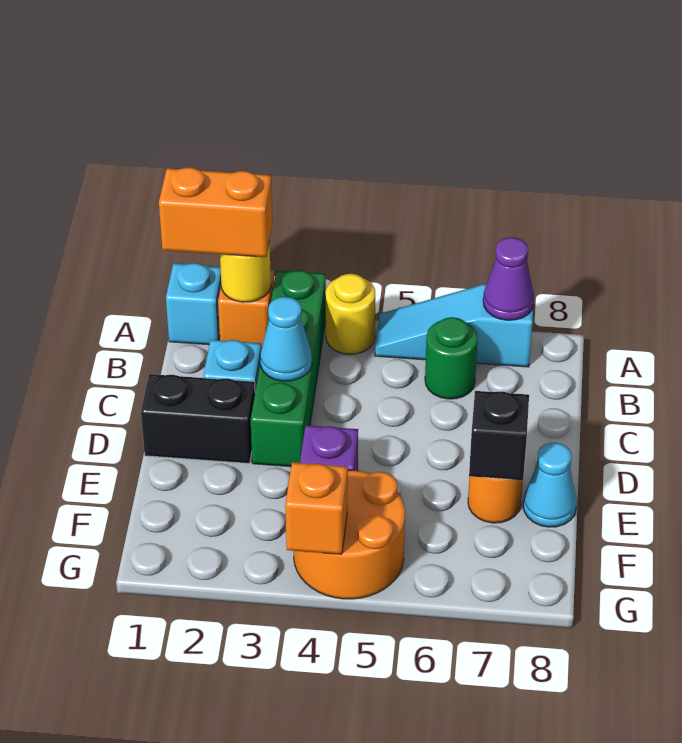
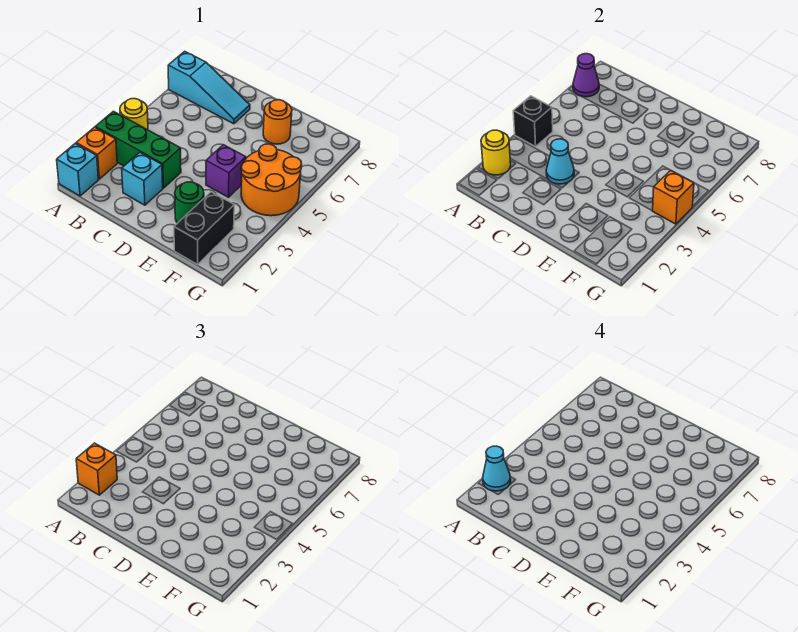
orange brick A1:A2 level 3 -> orange brick A2 level 3
green brick A3:D3 level 1 -> green brick A3:C3 level 1
cyan slope A5:A7 level 1 top 7 -> cyan slope A7:C7 level 1 top A
green round brick B6 level 1 -> green round brick E2 level 1
black brick D1:D2 level 1 -> black brick F1:F2 level 1
black brick E7 level 2 -> black brick A4 level 2
cyan cone E8 level 1 -> cyan cone A2 level 4

